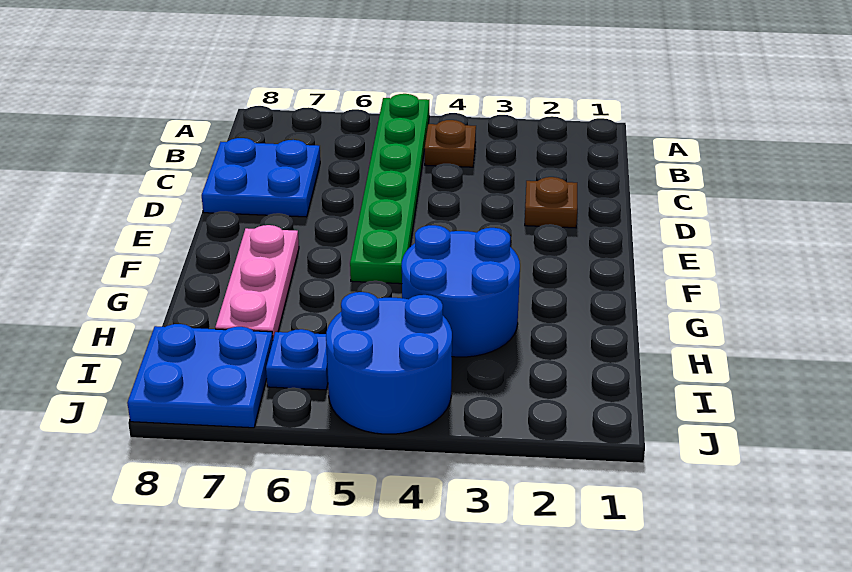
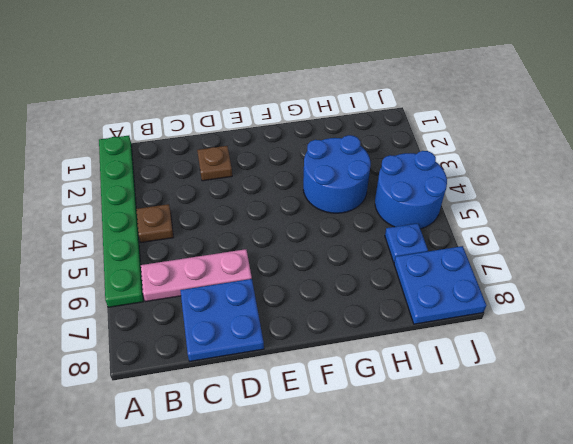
green plate A5:F5 level 1 -> green plate A1:A6 level 1
pink plate F7:H7 level 1 -> pink plate B6:D6 level 1

